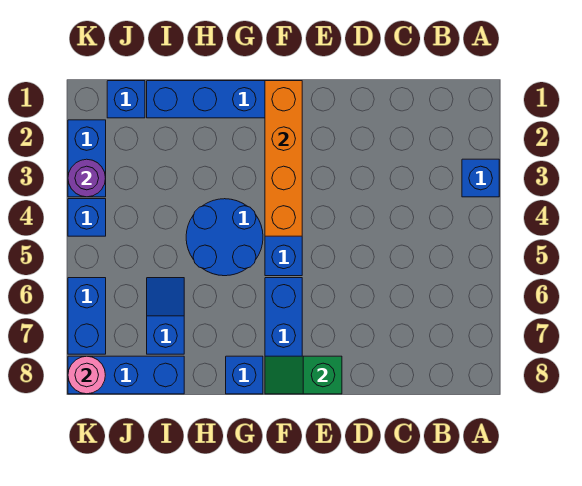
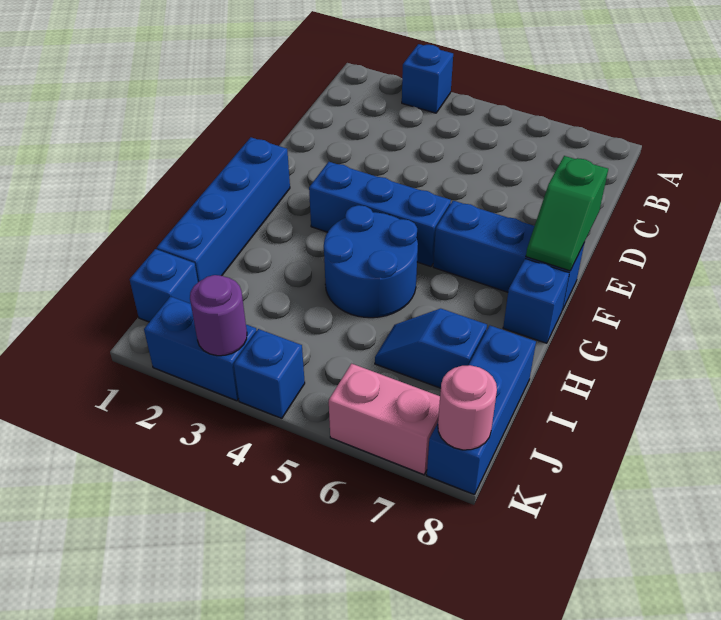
orange brick F1:F4 level 2 -> none
blue brick K6:K7 level 1 -> pink brick K6:K7 level 1

